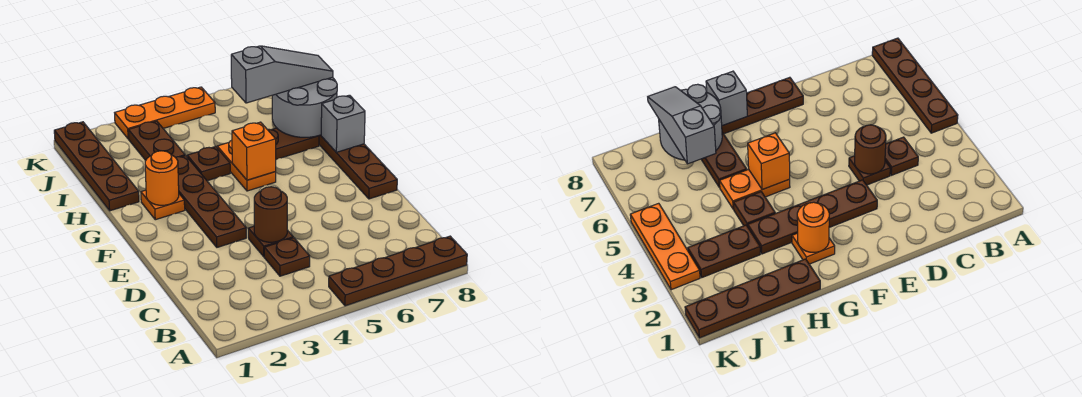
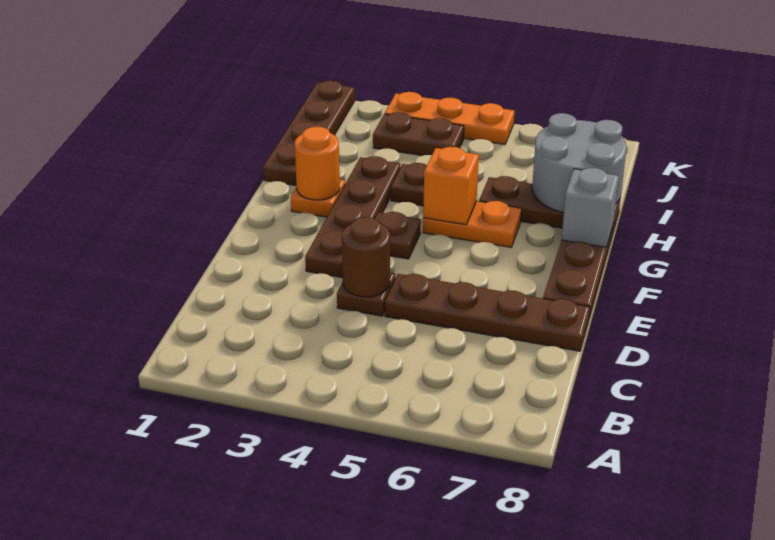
brown plate A5:A8 level 1 -> brown plate D5:D8 level 1
brown plate C4 level 1 -> brown plate F4 level 1
orange plate G5:H5 level 1 -> orange plate G5:G6 level 1
brown plate I3:J3 level 1 -> brown plate J3:J4 level 1
grey slope I6:I8 level 3 top 6 -> none

